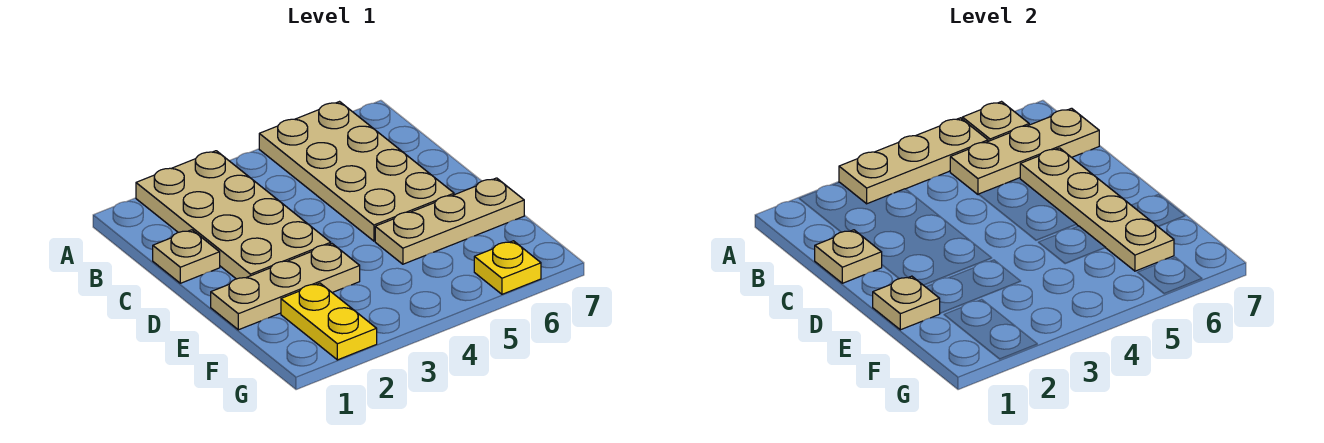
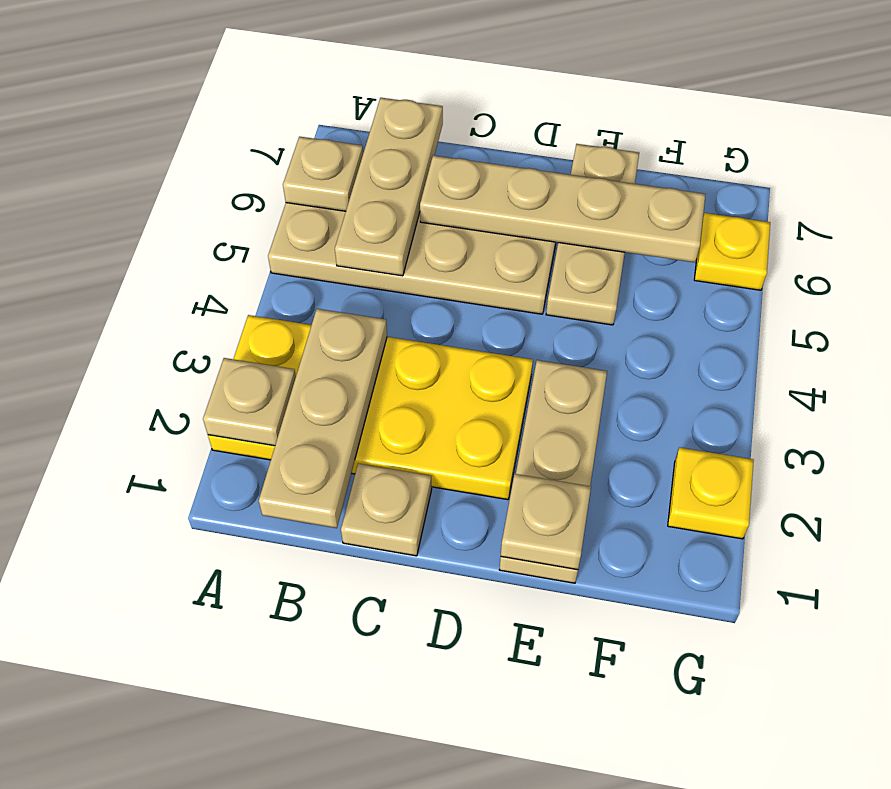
tan plate A2:D3 level 1 -> yellow plate A2:D3 level 1
tan plate A3:A5 level 2 -> tan plate B1:B3 level 2
tan plate C1 level 2 -> tan plate A2 level 2
yellow plate F2:G2 level 1 -> yellow plate G2 level 1

